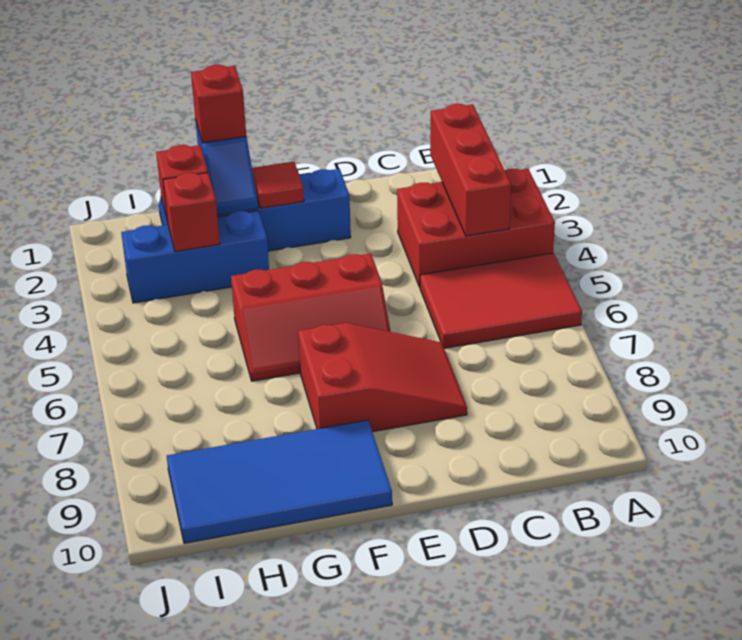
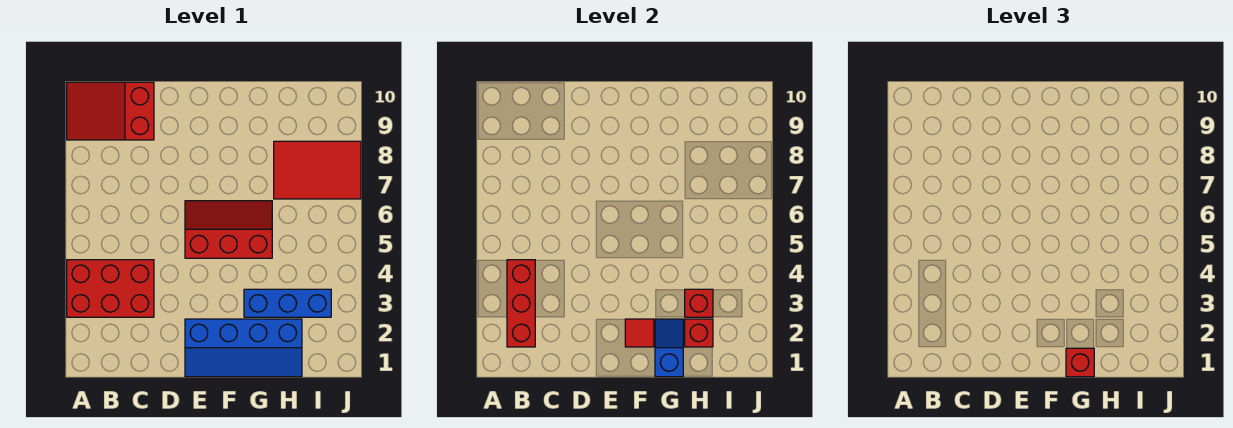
red tile A5:C6 level 1 -> red tile H7:J8 level 1
red slope D7:F8 level 1 top F -> red slope A9:C10 level 1 top C
blue tile F9:I10 level 1 -> none

